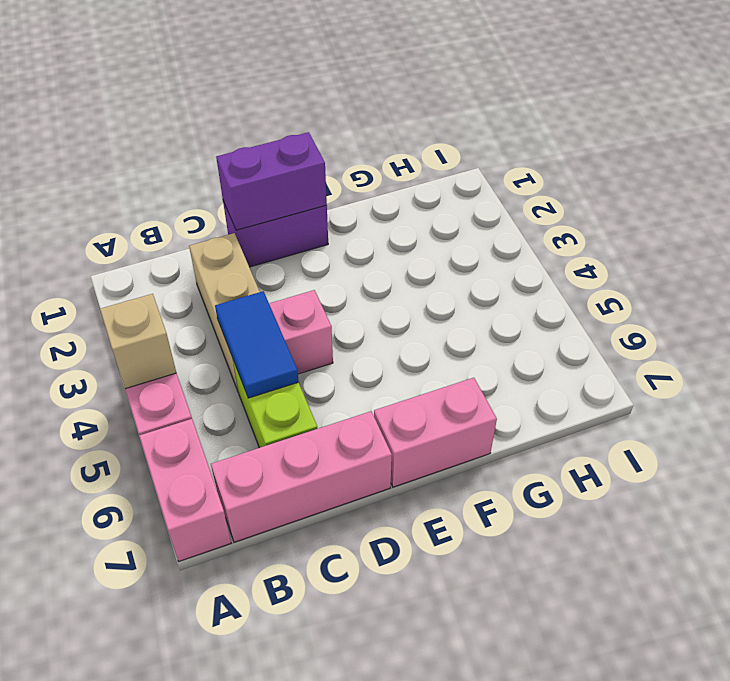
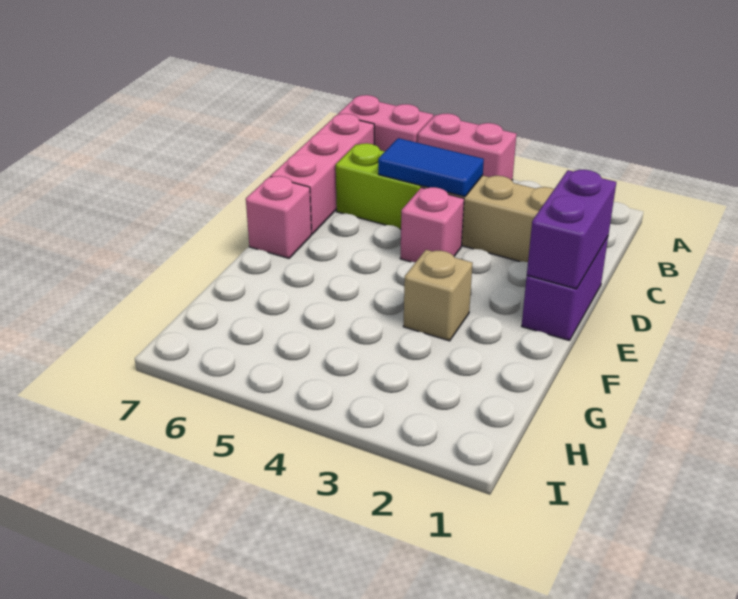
tan brick A4 level 2 -> tan brick F3 level 1
pink brick E7:F7 level 1 -> pink brick E7 level 1

